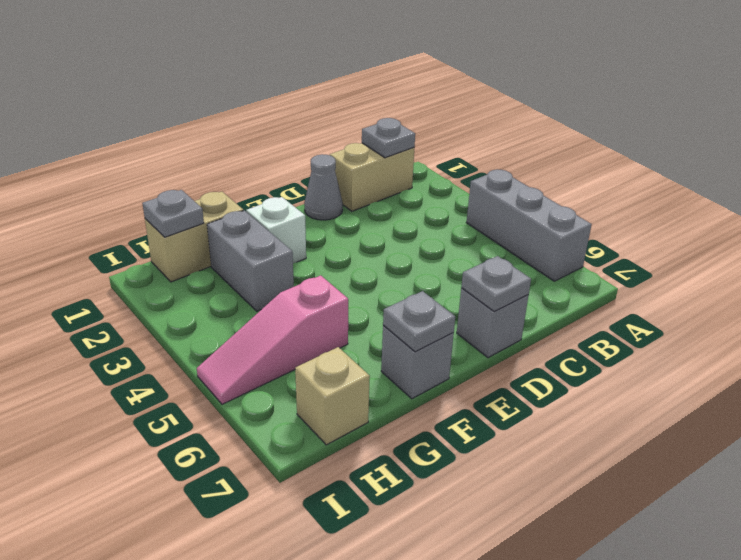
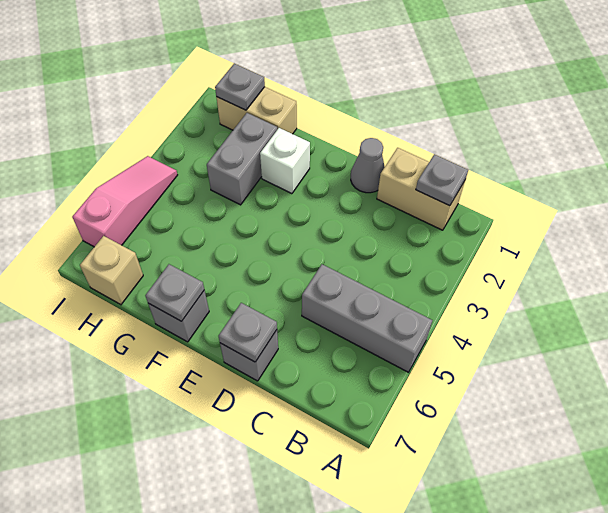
grey brick A4:A6 level 1 -> grey brick A5:C5 level 1
pink slope G5:I5 level 1 top G -> pink slope I4:I6 level 1 top 6

